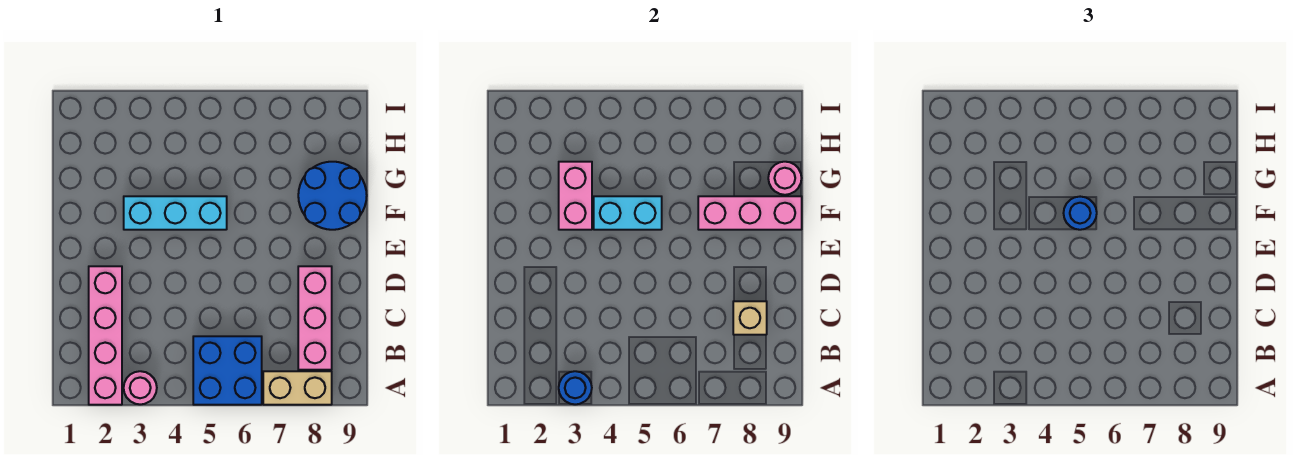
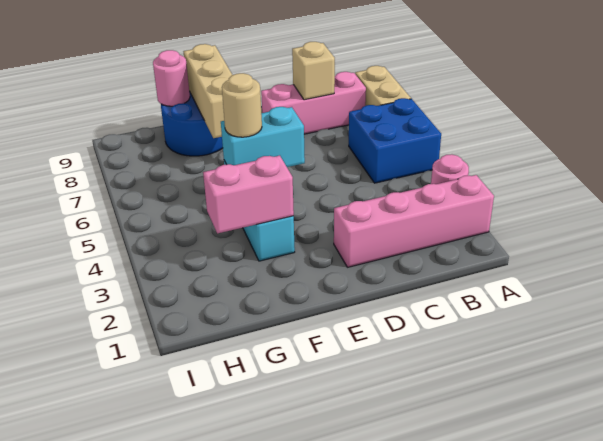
blue round brick A3 level 2 -> none
cyan brick F4:F5 level 2 -> cyan brick E5:F5 level 2
blue round brick F5 level 3 -> tan round brick F5 level 3
pink brick F7:F9 level 2 -> tan brick F7:F9 level 2

